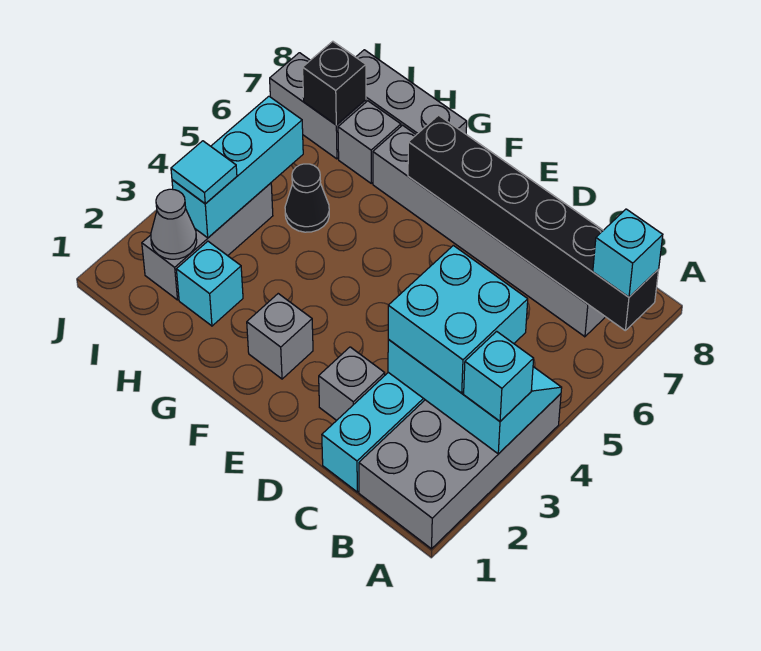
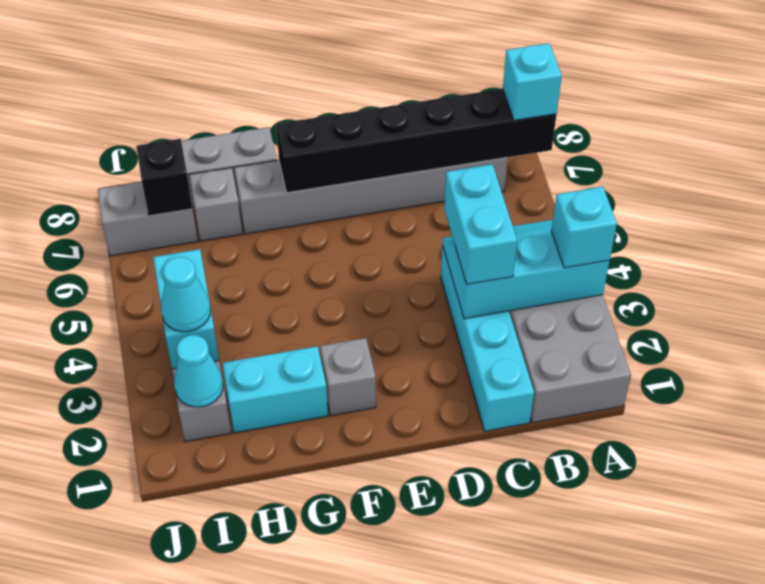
cyan brick B3:C4 level 3 -> cyan brick C3:C4 level 3
grey brick D2 level 1 -> none
cyan brick H2 level 1 -> cyan brick G2:H2 level 1
black cone H5 level 1 -> none
grey cone I2 level 2 -> cyan cone I2 level 2
cyan brick I3:I5 level 2 -> cyan brick I3:I4 level 2
cyan tile I3 level 3 -> cyan cone I3 level 3

